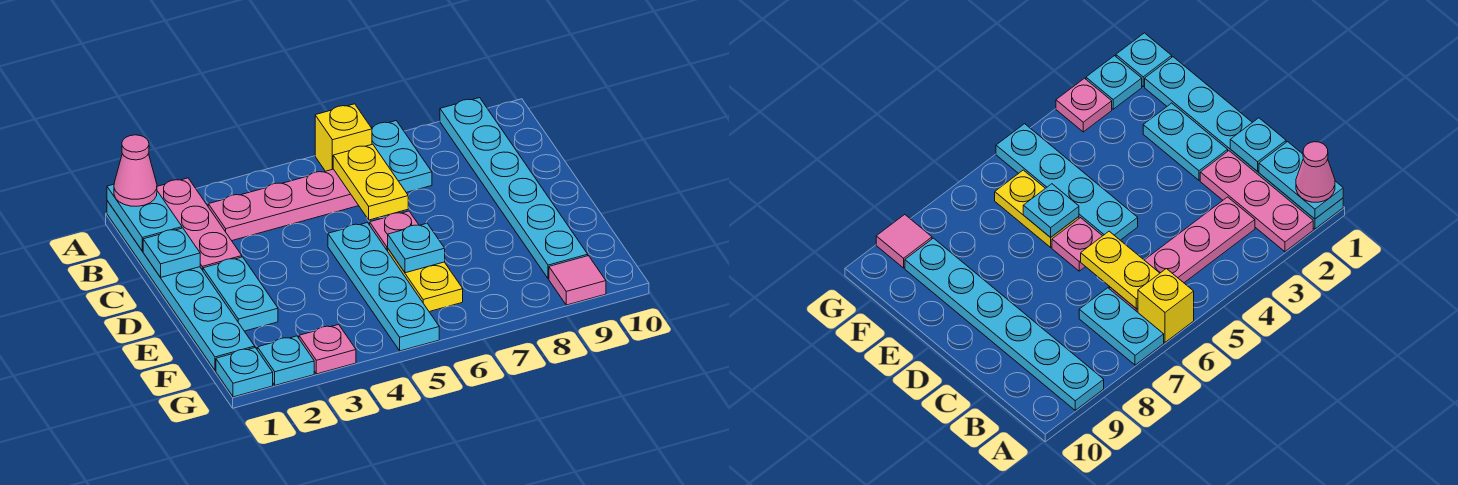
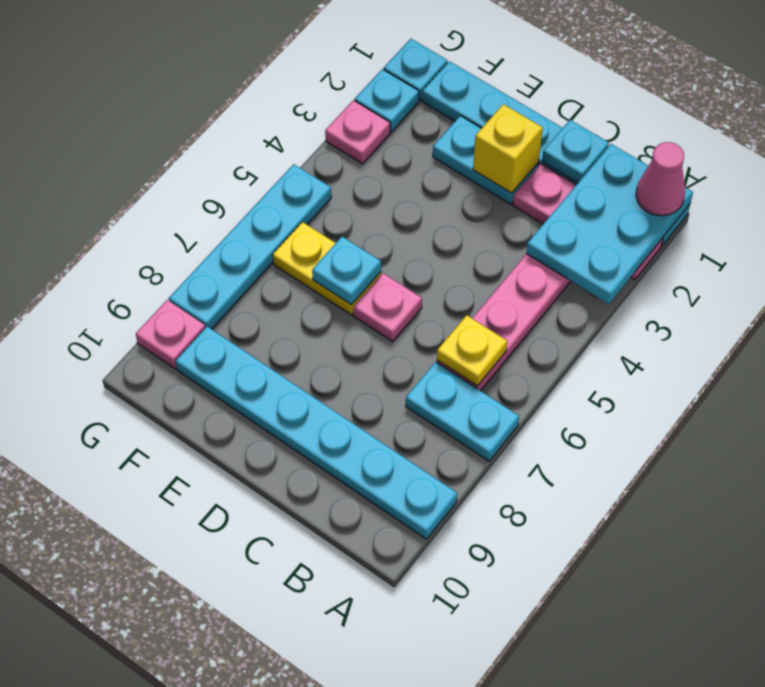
cyan plate A1:B1 level 2 -> cyan plate A1:B3 level 2
yellow brick A6 level 1 -> yellow brick D2 level 2
yellow plate B6:C6 level 2 -> yellow plate B6 level 2
cyan plate D5:G5 level 1 -> cyan plate G5:G8 level 1
pink tile G9 level 1 -> pink plate G9 level 1

